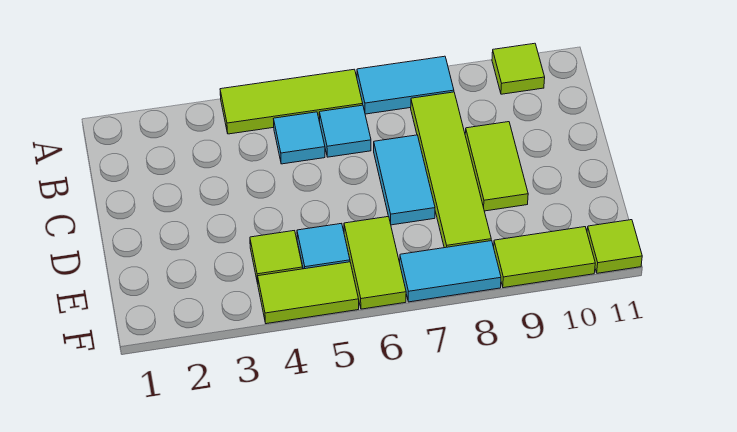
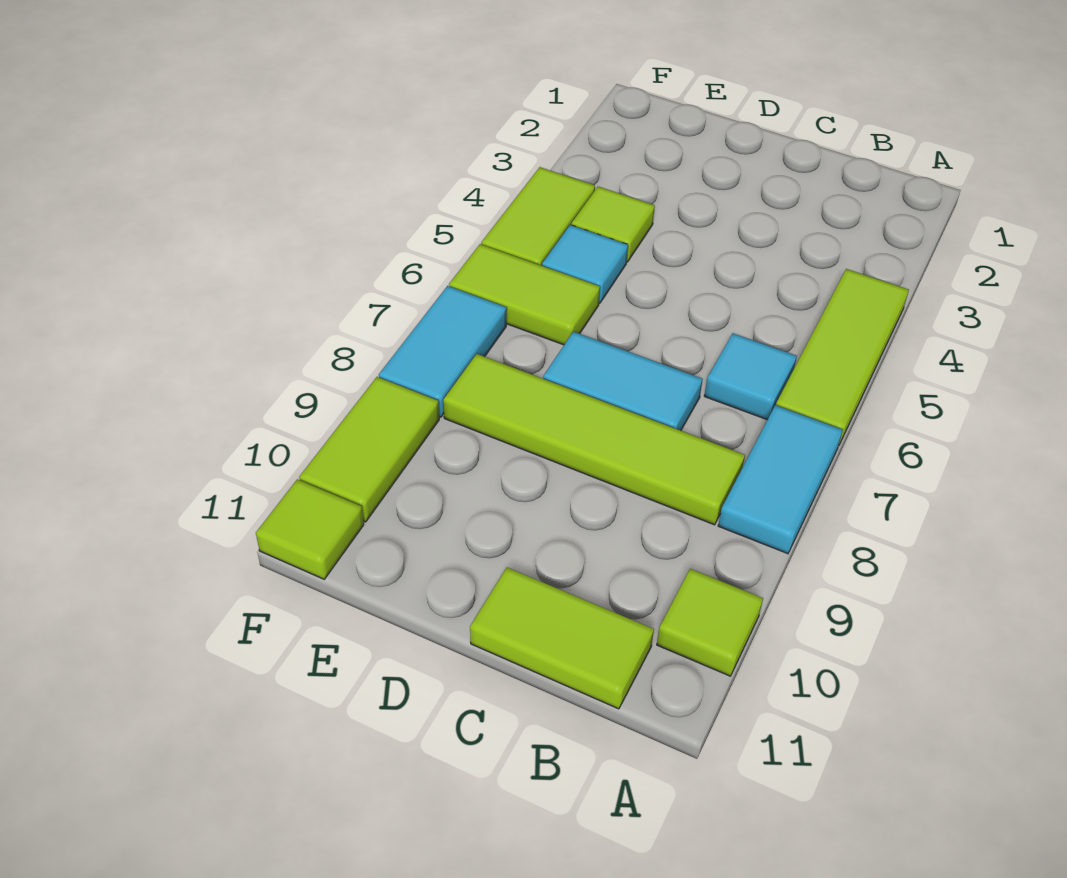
cyan tile B5 level 1 -> none
lime tile C9:D9 level 1 -> lime tile B11:C11 level 1

